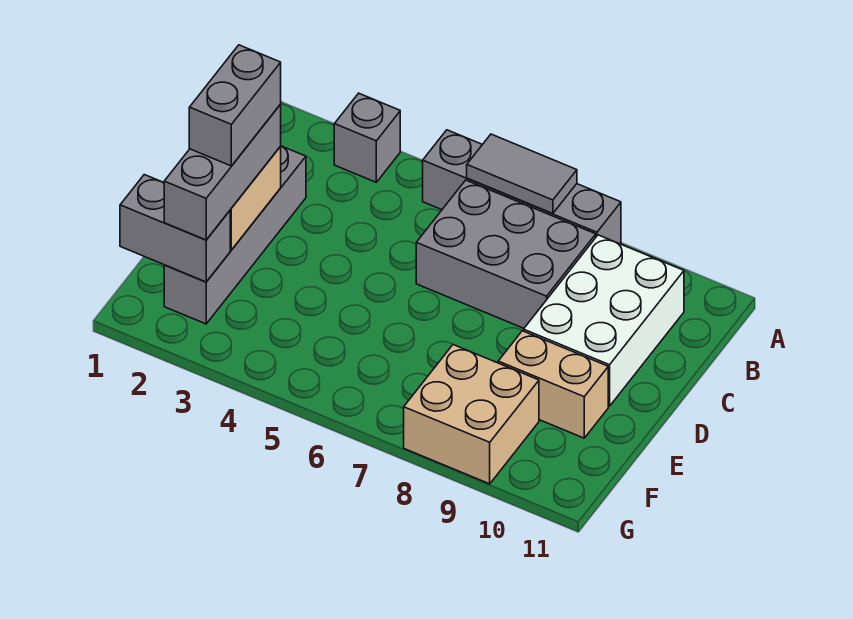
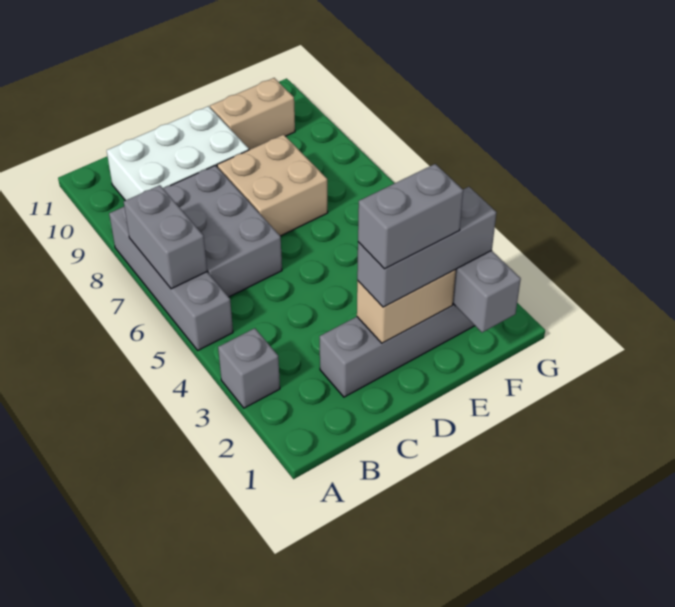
grey tile A6:A7 level 2 -> grey brick A6:A7 level 2
tan brick E9:E10 level 1 -> tan brick E10:F10 level 1
tan brick F8:G9 level 1 -> tan brick D7:E8 level 1

